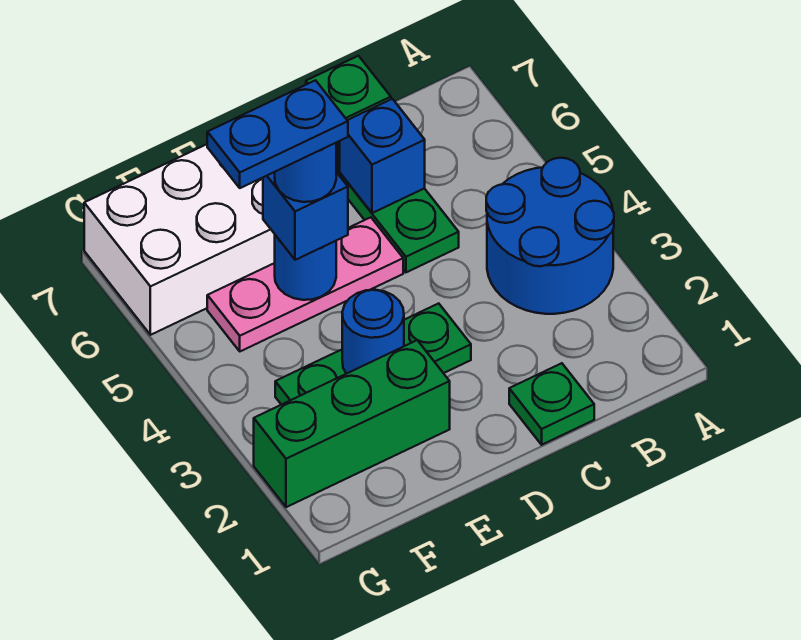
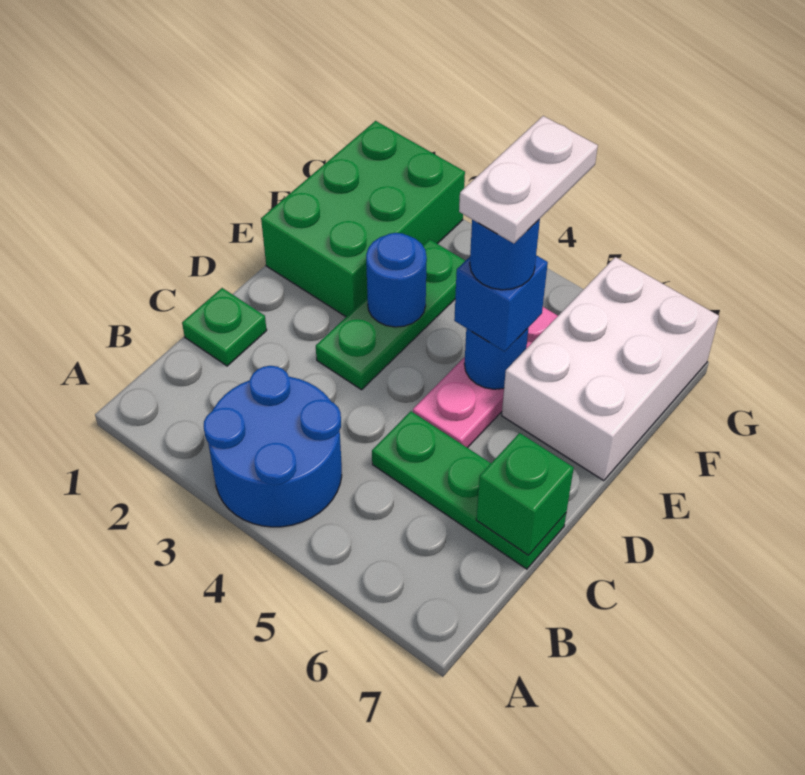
blue brick C6 level 2 -> none
green brick E2:G2 level 1 -> green brick E1:G2 level 1
blue plate E5:F5 level 5 -> white plate E5:F5 level 5

